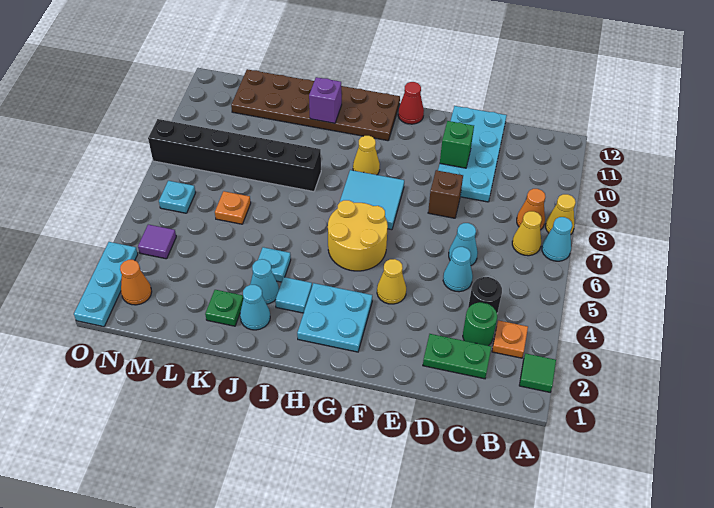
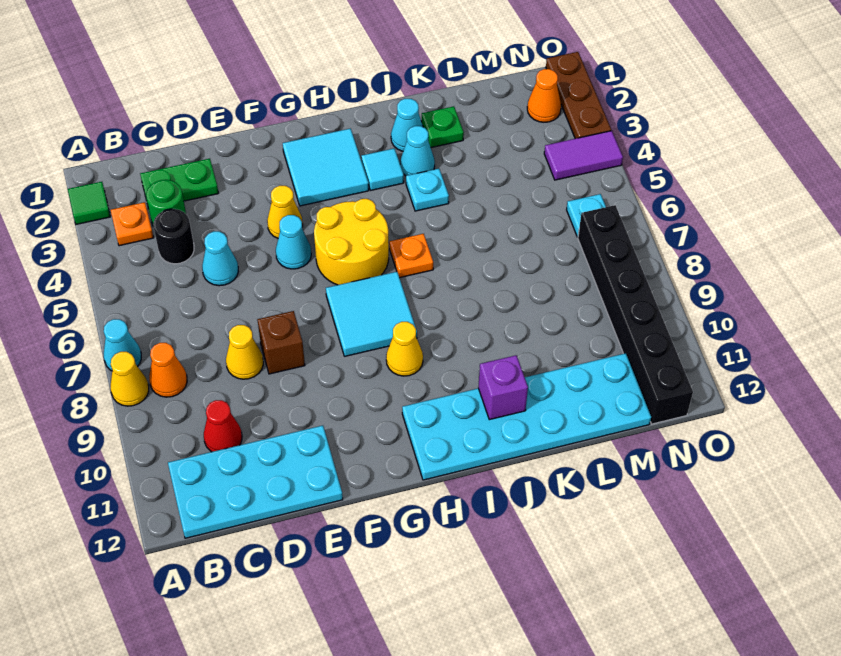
yellow cone B7 level 1 -> yellow cone D8 level 1
cyan cone D6 level 1 -> cyan cone F5 level 1
cyan plate D9:E12 level 1 -> cyan plate B11:E12 level 1
green brick E10 level 2 -> none
cyan plate G2:H3 level 1 -> cyan tile G2:H3 level 1
red cone G12 level 1 -> red cone C10 level 1
brown plate H11:M12 level 1 -> cyan plate H11:M12 level 1
black brick J8:O8 level 1 -> black brick N7:N12 level 1
orange plate L6 level 1 -> orange plate I6 level 1
purple tile N4 level 1 -> purple tile N4:O4 level 1
cyan plate O1:O3 level 1 -> brown plate O1:O3 level 1

